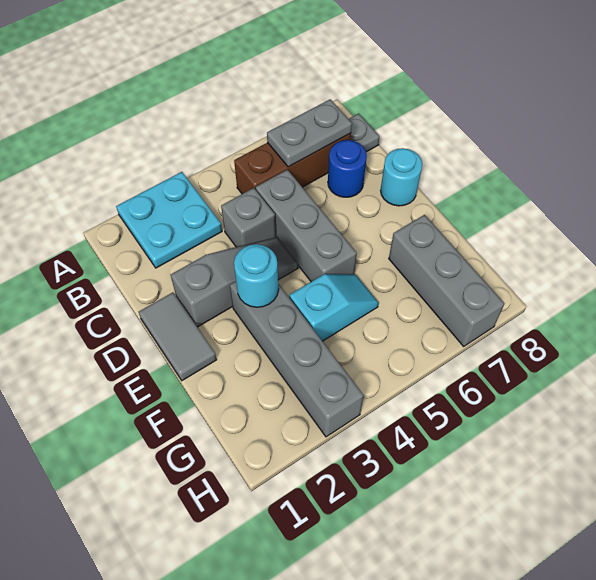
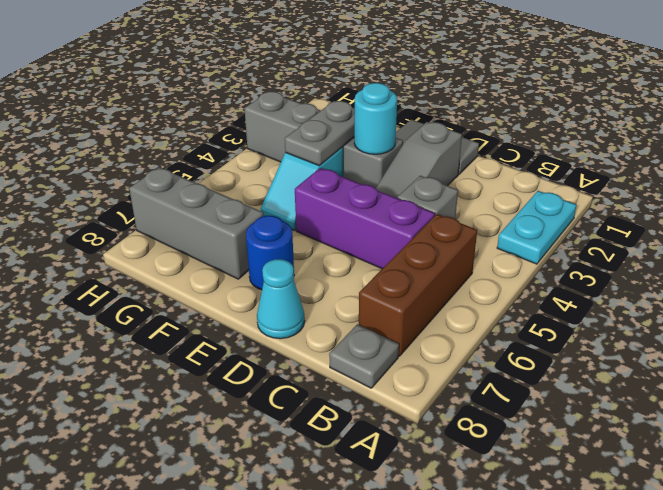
cyan plate A2:B3 level 1 -> cyan plate A2:A3 level 1
grey plate B6:B7 level 2 -> grey plate F3:F4 level 2
grey brick C5:E5 level 1 -> purple brick C5:E5 level 1
blue round brick C7 level 1 -> blue round brick E7 level 1
cyan round brick D8 level 1 -> cyan cone D8 level 1

